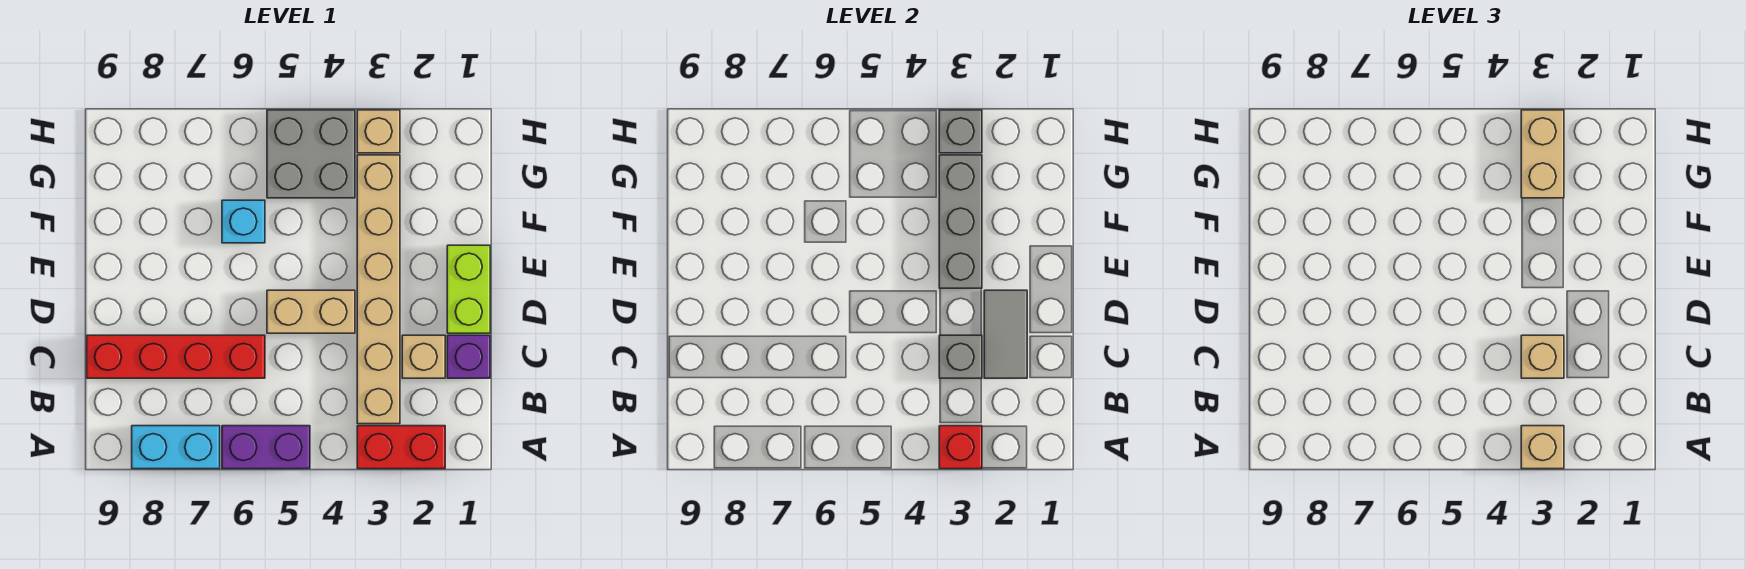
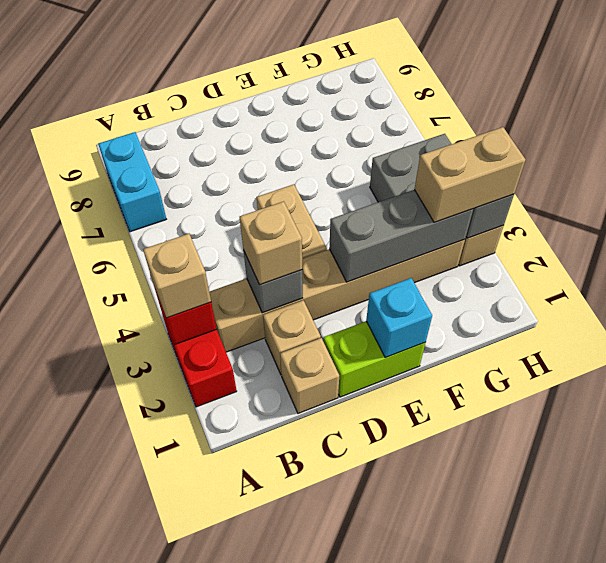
purple brick A5:A6 level 1 -> none
purple brick C1 level 1 -> tan brick C1 level 1
grey tile C2:D2 level 2 -> none
red brick C6:C9 level 1 -> none
cyan brick F6 level 1 -> cyan brick E1 level 2

